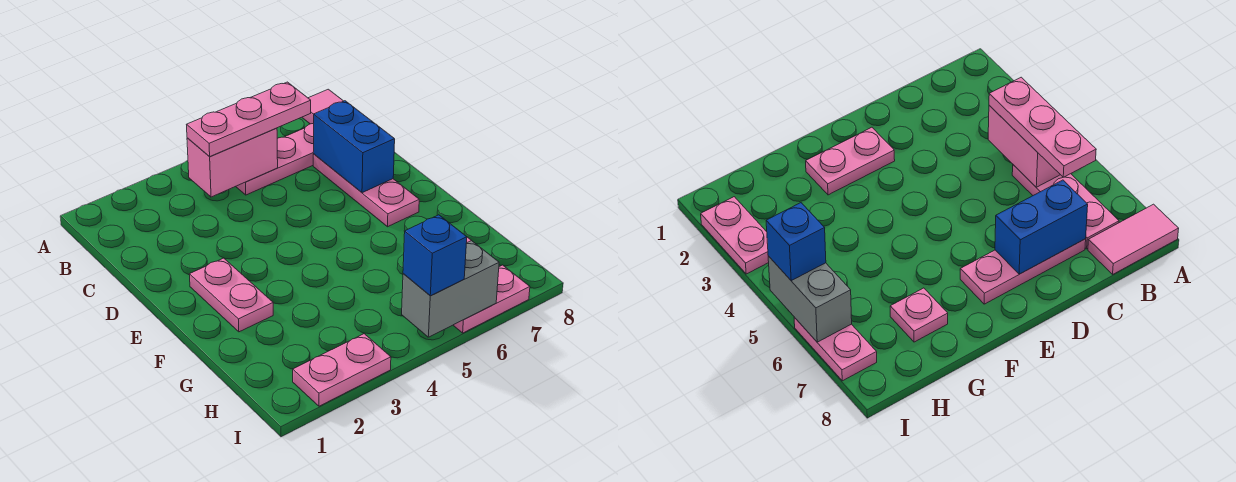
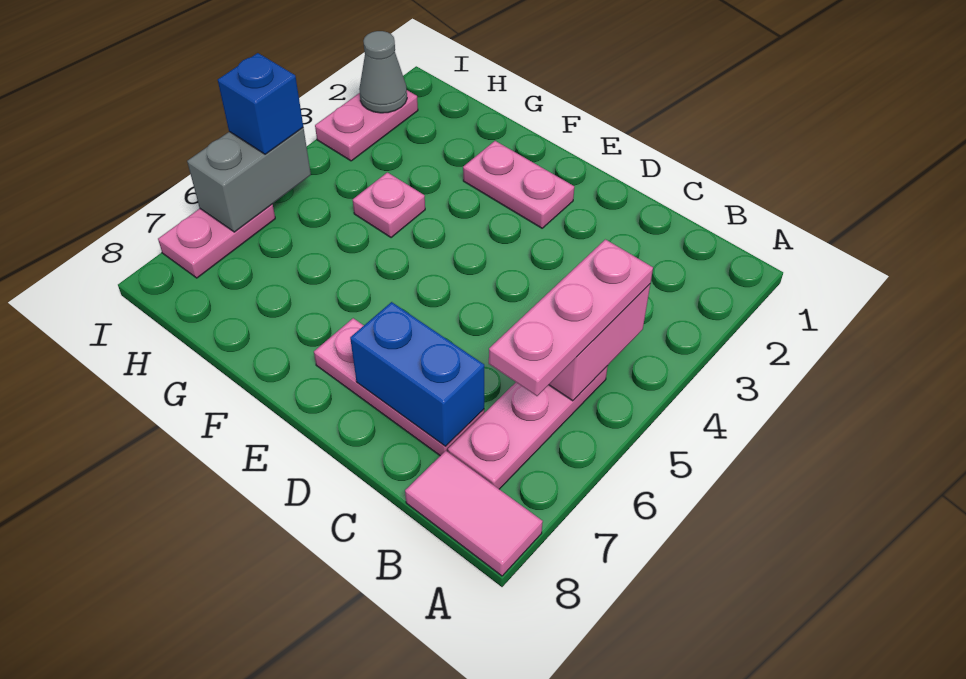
pink plate G7 level 1 -> pink plate G4 level 1
none -> grey cone I2 level 2

